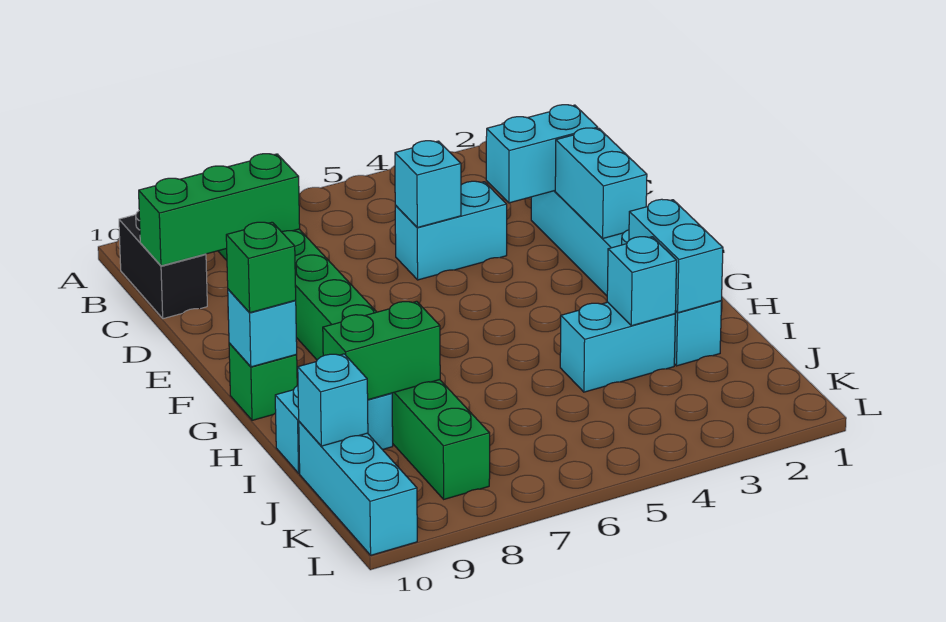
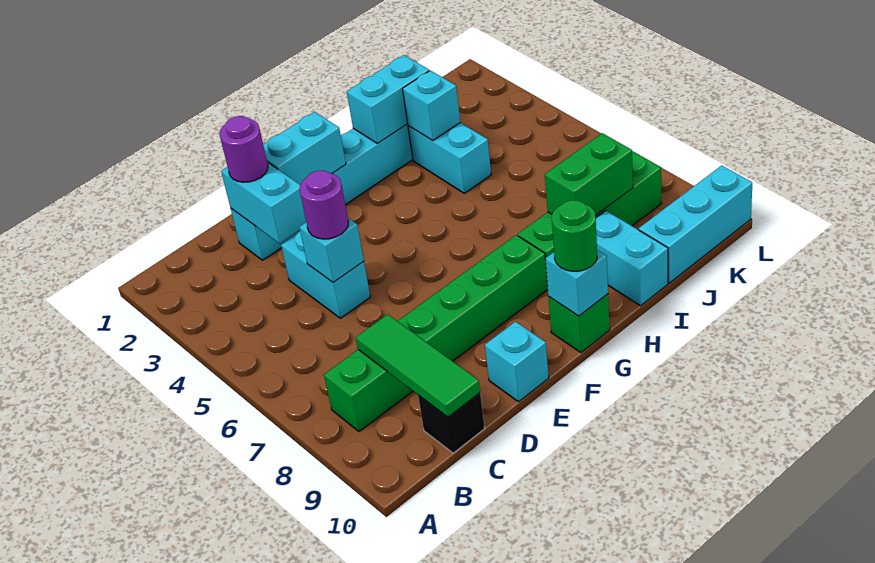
black brick B10:C10 level 1 -> black brick C10 level 1
green brick C8:C10 level 2 -> green tile C8:C10 level 2
none -> purple round brick D2 level 3
none -> purple round brick D5 level 3
green brick G10 level 3 -> green round brick G10 level 3
green brick I8:I9 level 2 -> green brick I8:J8 level 2
cyan brick J10 level 2 -> cyan brick E10 level 1

